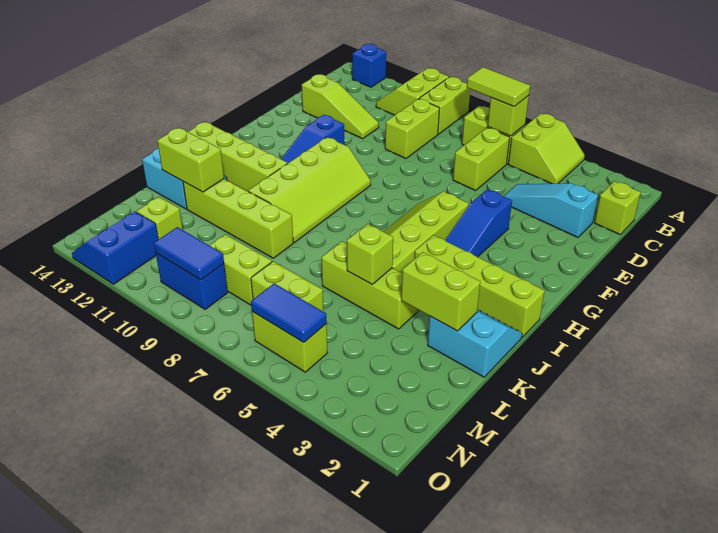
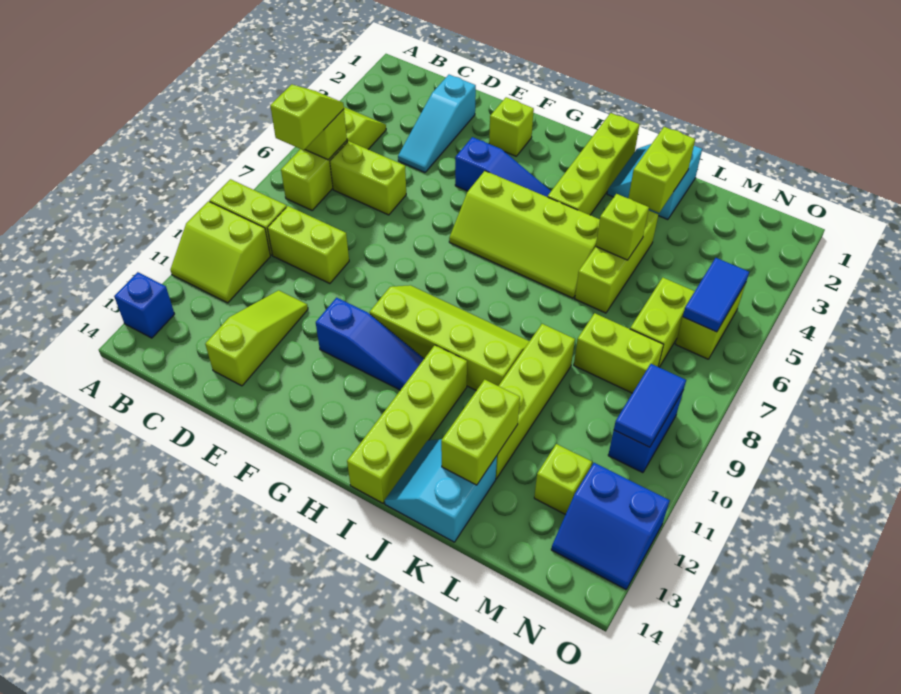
lime tile B6:B7 level 3 -> lime slope B6:B7 level 3 top 7
lime brick C1 level 1 -> lime brick F2 level 1
lime brick M8:M9 level 1 -> lime brick L8:M8 level 1

